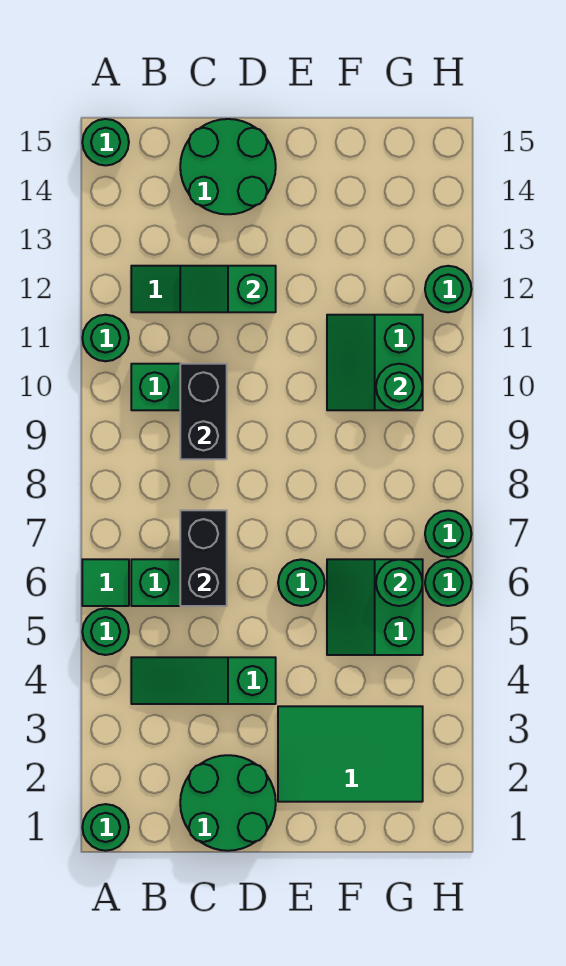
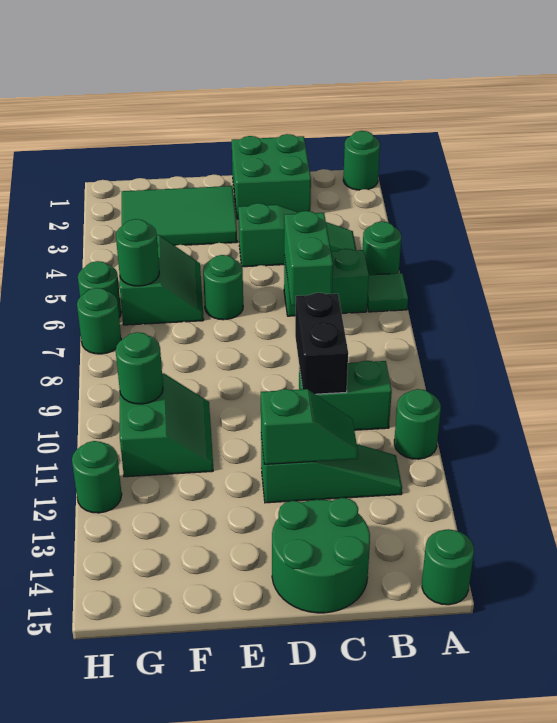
green round brick C1:D2 level 1 -> green brick C1:D2 level 1
black brick C6:C7 level 2 -> green brick C6:C7 level 2

